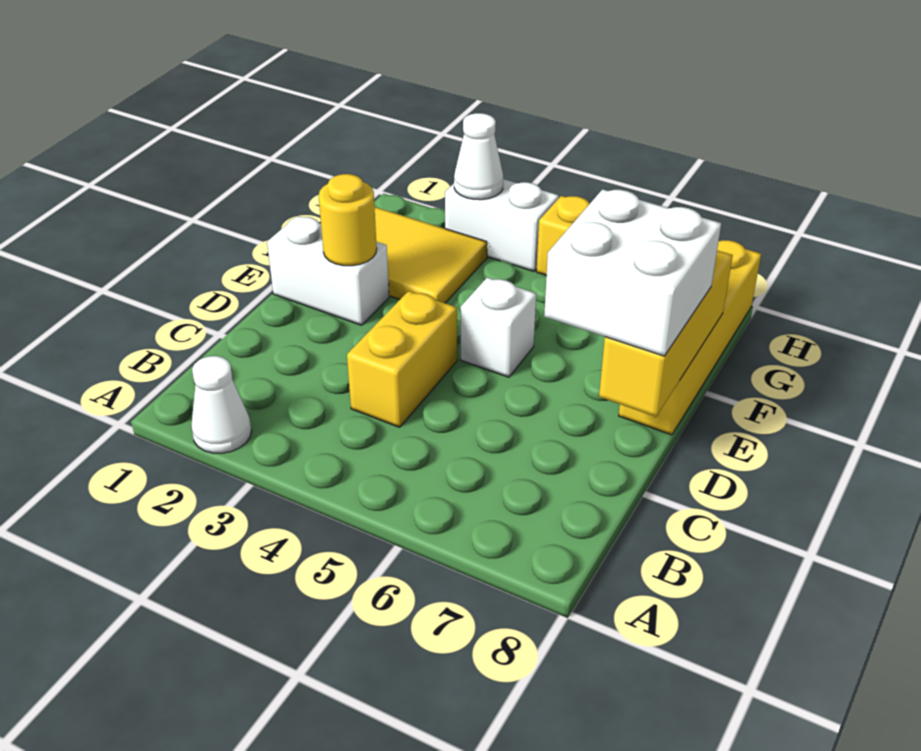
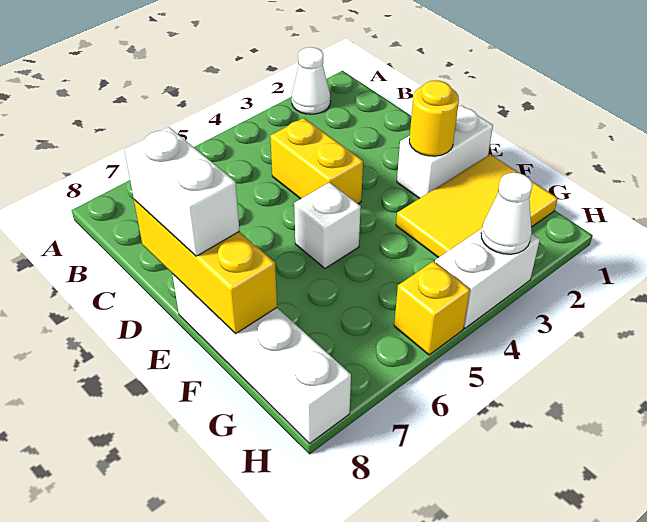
white brick D7:E8 level 3 -> white brick D8:E8 level 3
yellow brick E8:H8 level 1 -> white brick E8:H8 level 1

